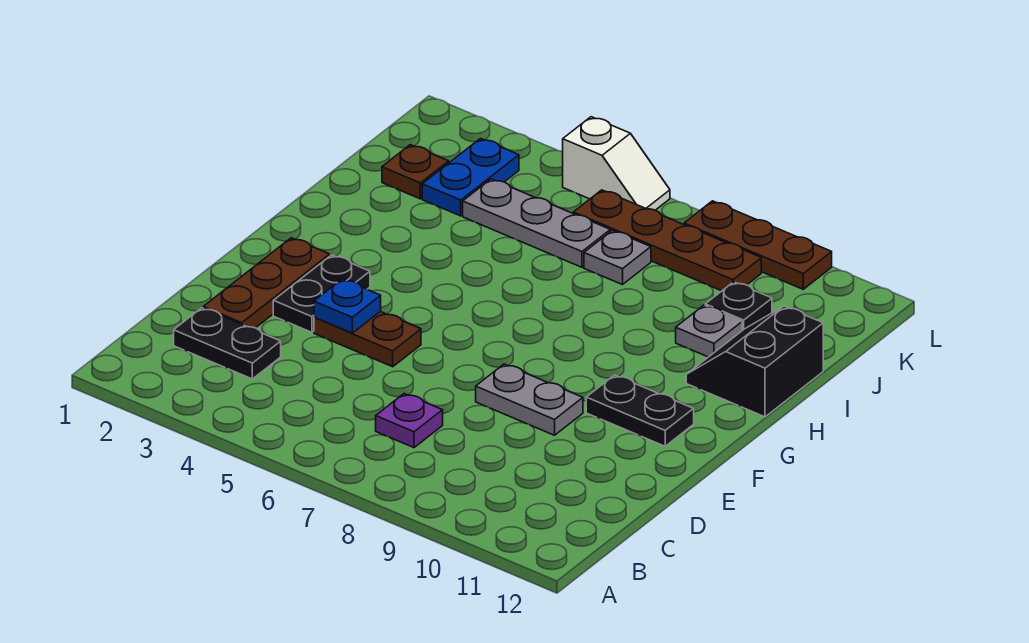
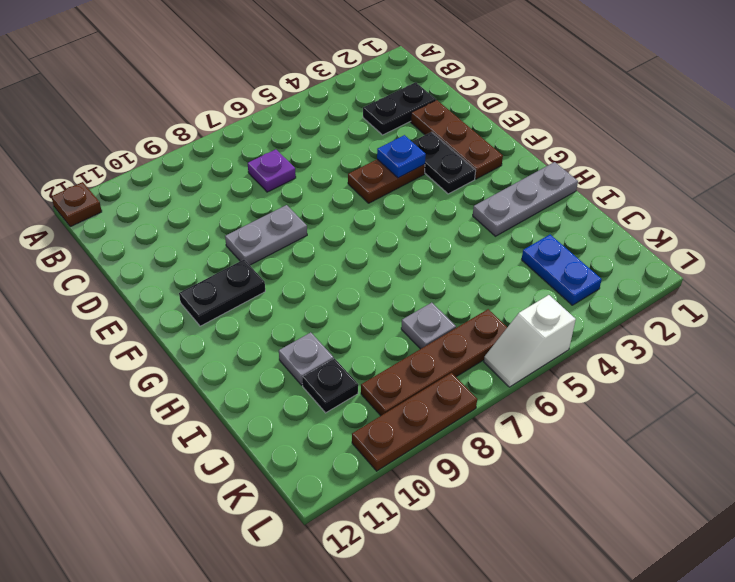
black slope H11:I12 level 1 top 12 -> none
brown plate J2 level 1 -> brown plate A12 level 1
grey plate J4:J6 level 1 -> grey plate H1:H3 level 1

